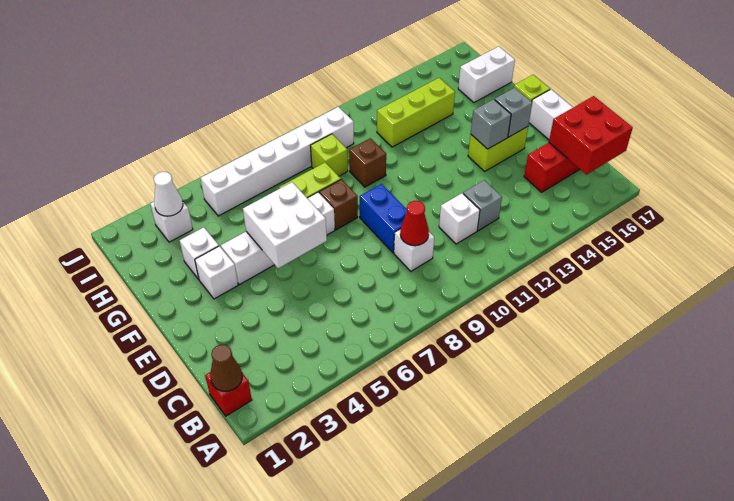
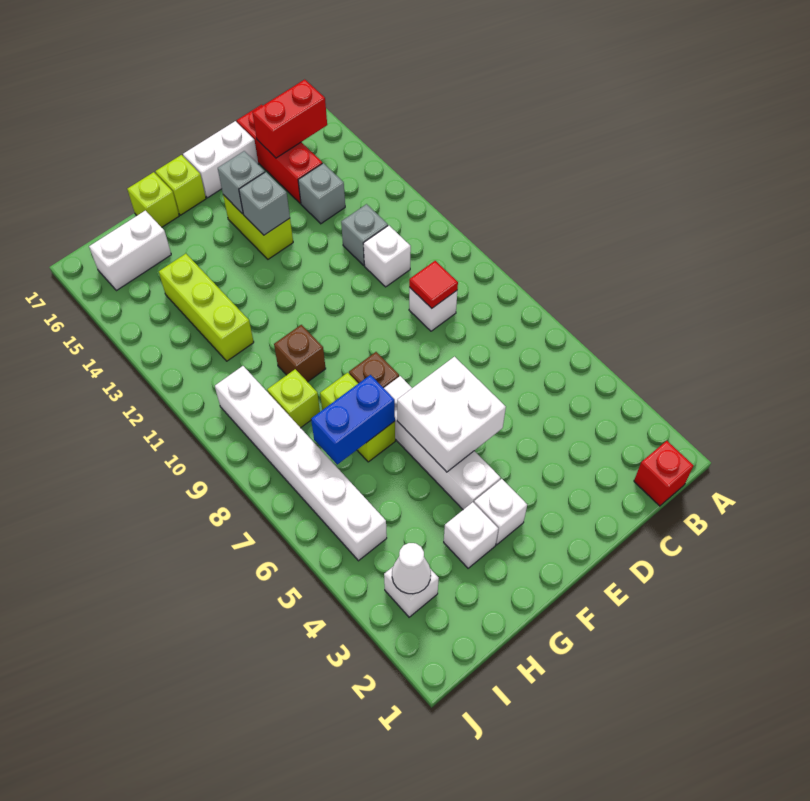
brown cone B1 level 2 -> none
red brick B16:C17 level 2 -> red brick B16:C16 level 2
red cone C9 level 2 -> red tile C9 level 2
none -> grey brick C14 level 1
blue brick D9:E9 level 1 -> blue brick G7:H7 level 2
none -> lime brick G17 level 1
white brick H16:H17 level 1 -> white brick H16:I16 level 1

